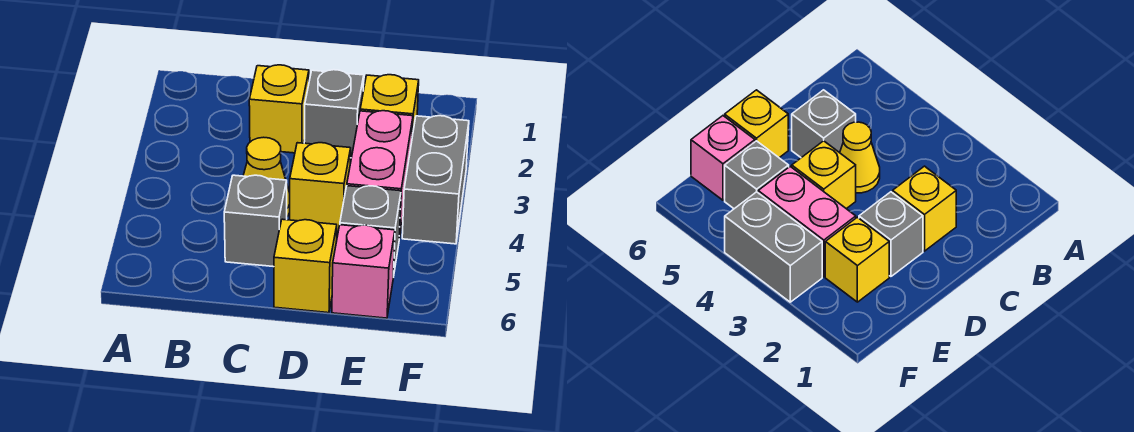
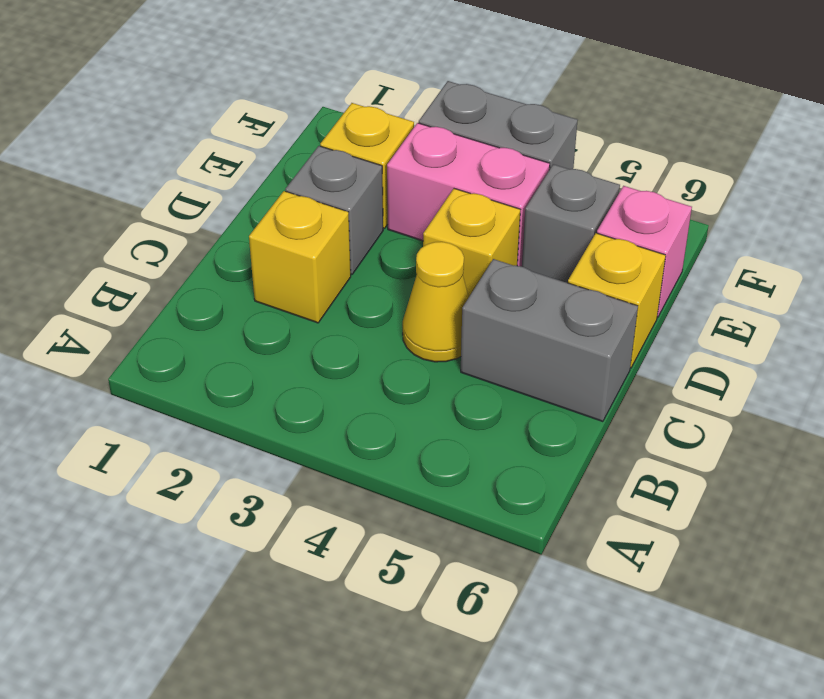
grey brick C5 level 1 -> grey brick C5:C6 level 1

